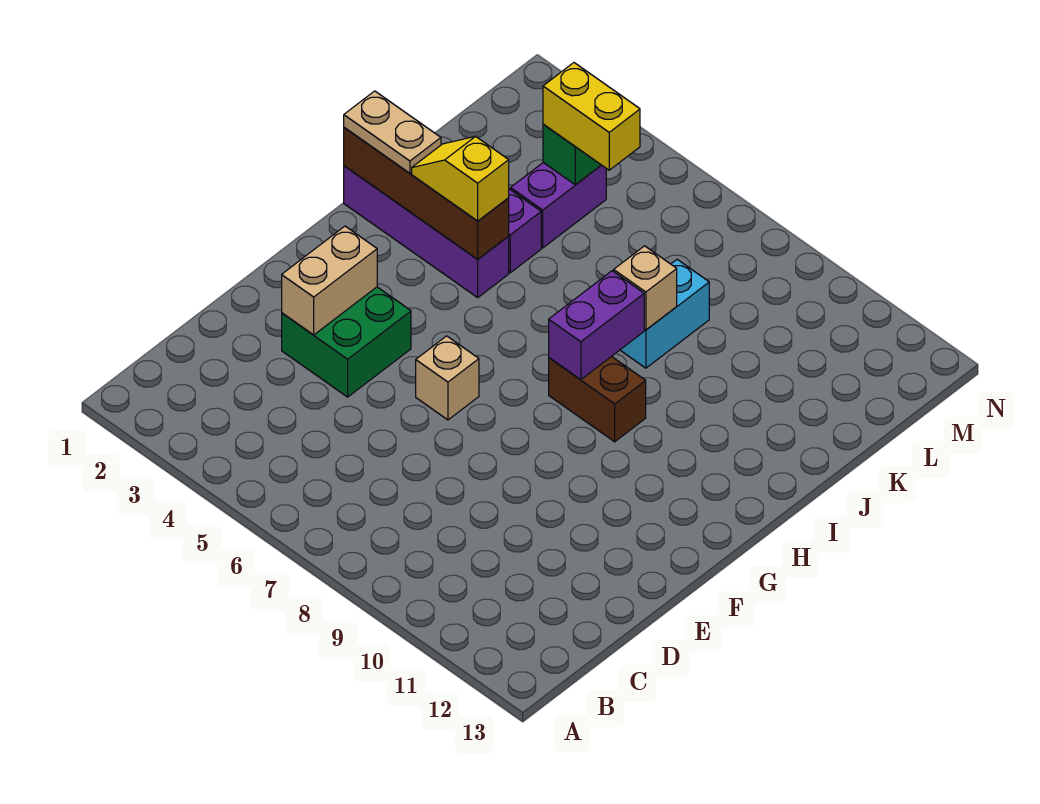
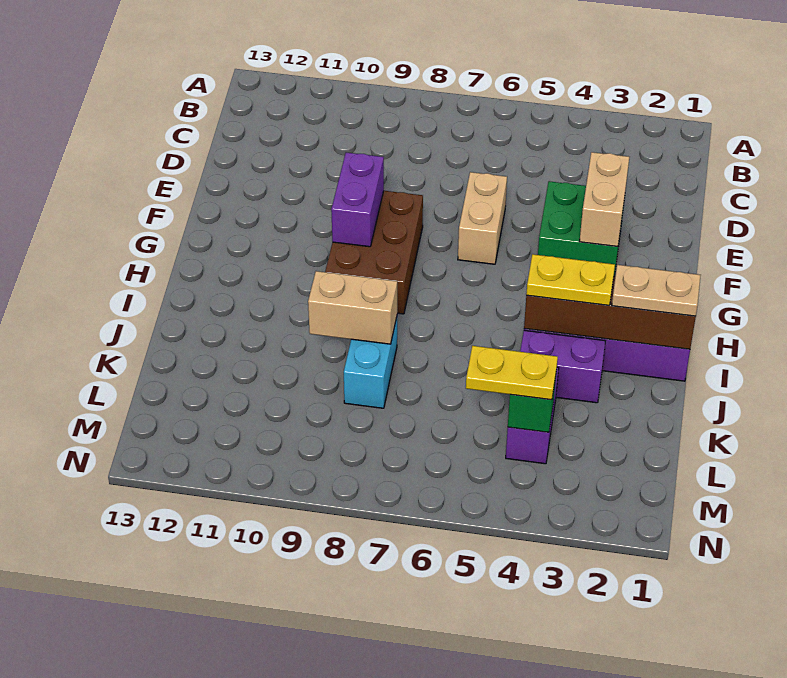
tan brick F6 level 1 -> tan brick E6:F6 level 1
brown brick H8:H9 level 1 -> brown brick F8:H9 level 1
purple brick H8:I8 level 2 -> purple brick F9:G9 level 2
yellow slope I3:I4 level 3 top 4 -> yellow plate I3:I4 level 3
tan brick J8 level 2 -> tan brick J8:J9 level 2
yellow brick L4:L5 level 3 -> yellow plate L4:L5 level 3

